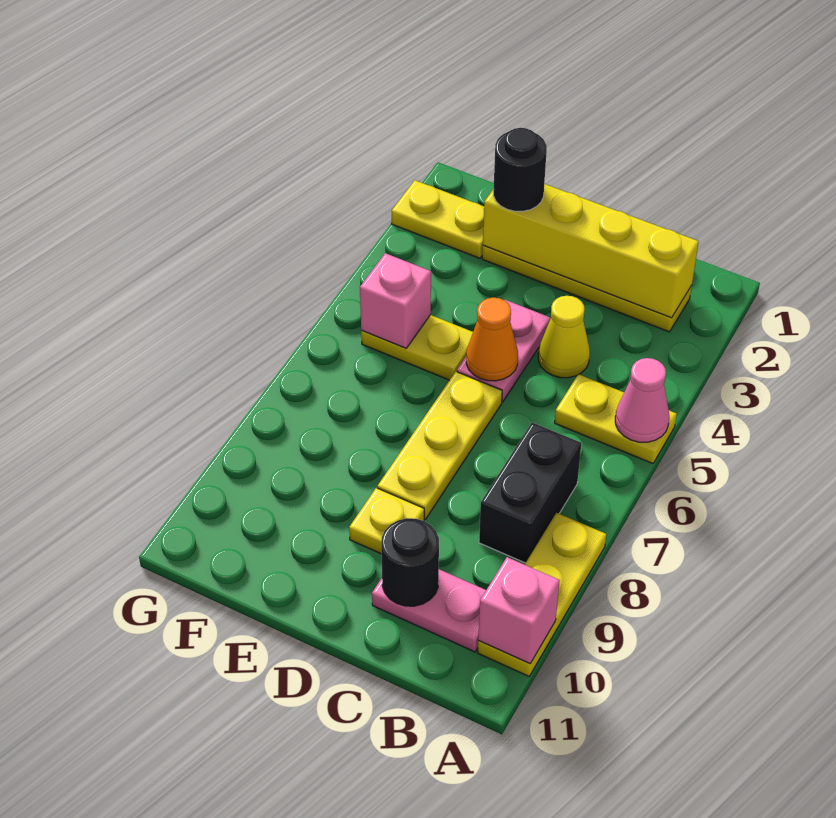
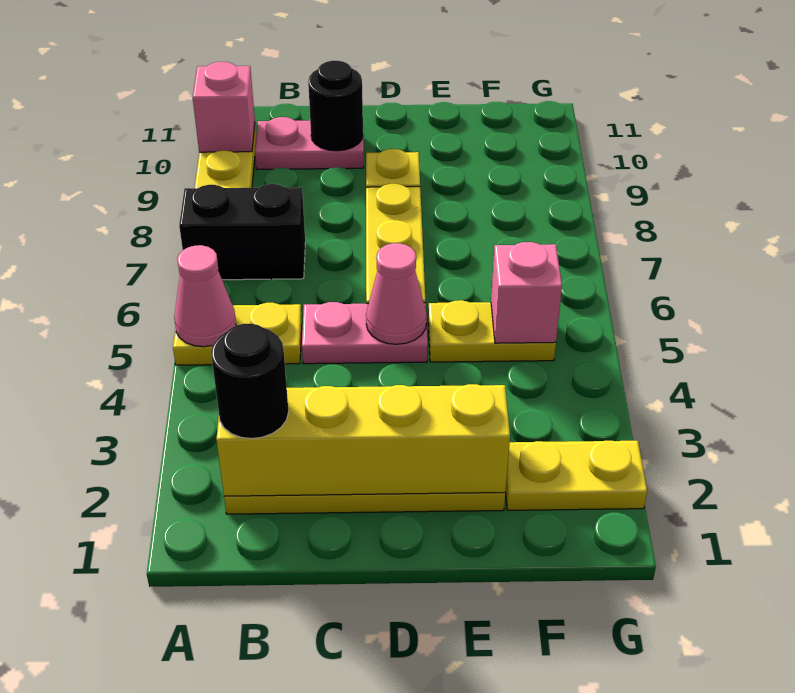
black brick B7:B8 level 1 -> black brick A7:B7 level 1
yellow cone C4 level 1 -> none
pink plate D4:D5 level 1 -> pink plate C5:D5 level 1
orange cone D5 level 2 -> pink cone D5 level 2
black round brick E2 level 3 -> black round brick B2 level 3

